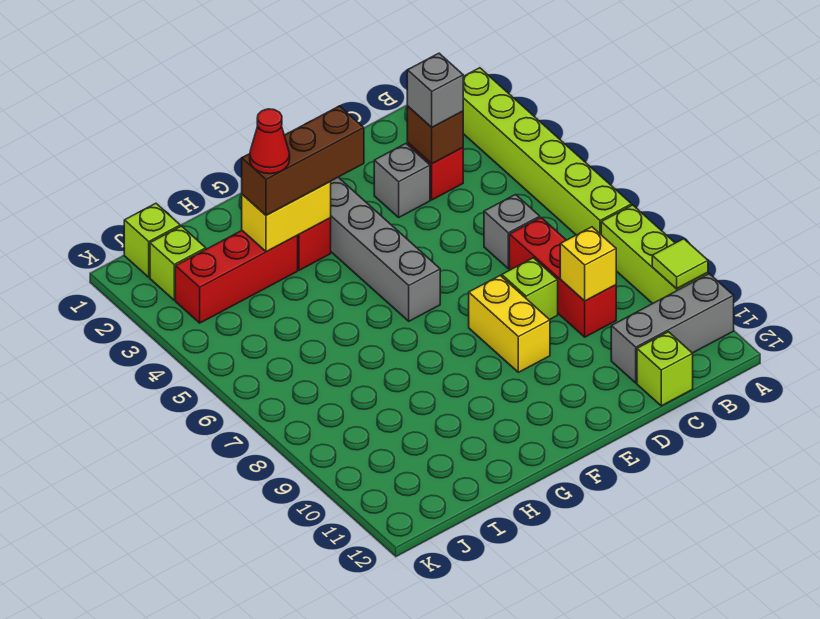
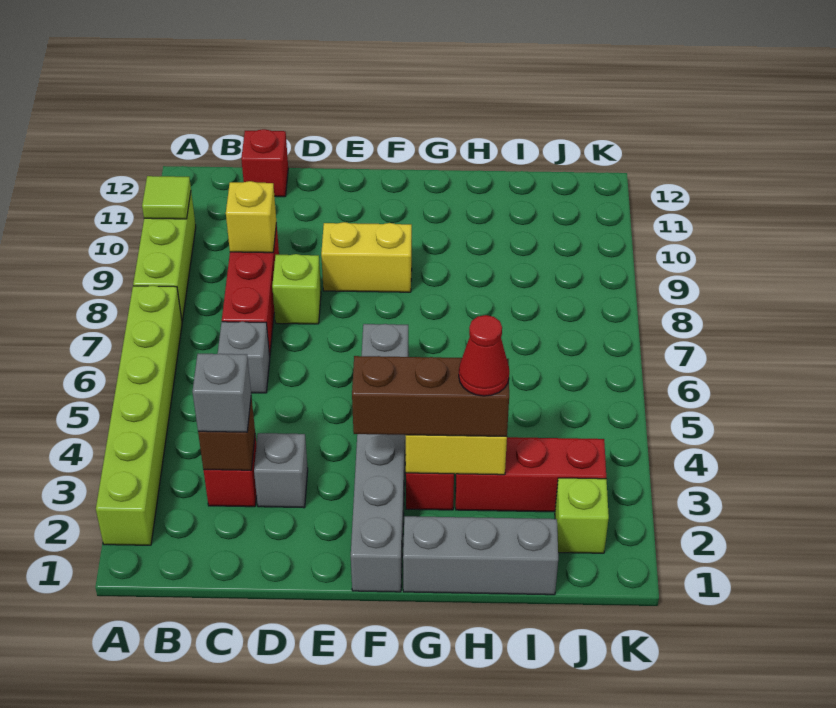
grey brick A11:C11 level 1 -> grey brick G1:I1 level 1
lime brick C12 level 1 -> red brick C12 level 1
yellow brick E8:E9 level 1 -> yellow brick E9:F9 level 1
lime brick J1 level 1 -> none

